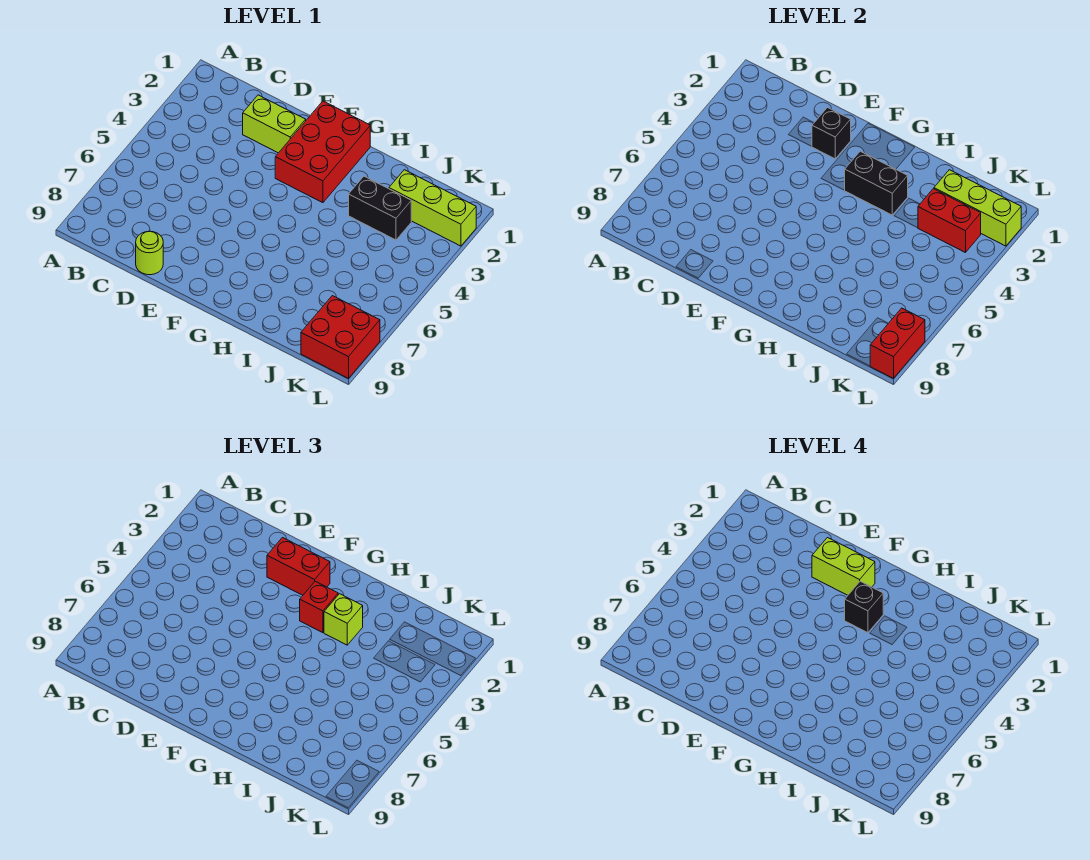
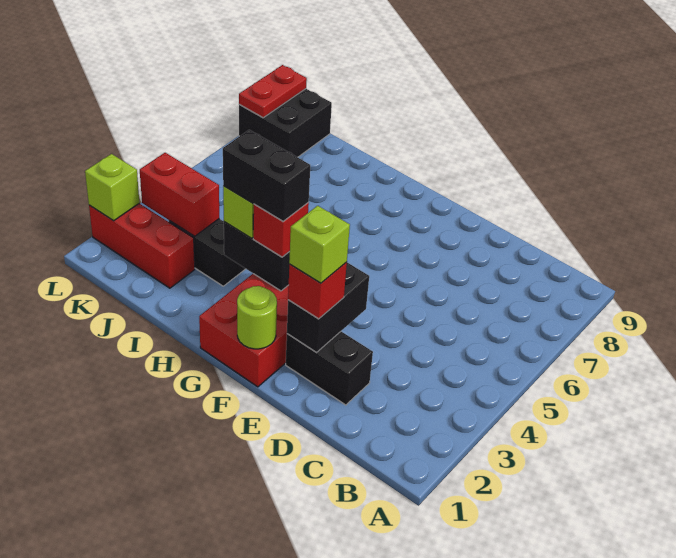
lime brick D2:E2 level 1 -> black brick D2:E2 level 1
lime round brick D9 level 1 -> lime round brick F1 level 2
black brick E2 level 2 -> black brick E2:E3 level 2
red brick E2:F2 level 3 -> red brick E2 level 3
lime brick E2:F2 level 4 -> lime brick E2 level 4
black brick G3 level 4 -> black brick G3:H3 level 4
lime brick J2:L2 level 1 -> red brick J2:L2 level 1
lime brick J2:L2 level 2 -> lime brick L2 level 2
red brick K8:L9 level 1 -> black brick K8:L9 level 1
red brick L8:L9 level 2 -> red plate L8:L9 level 2

